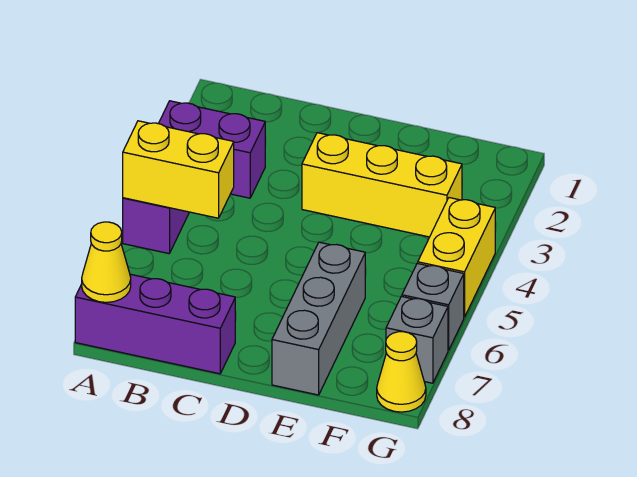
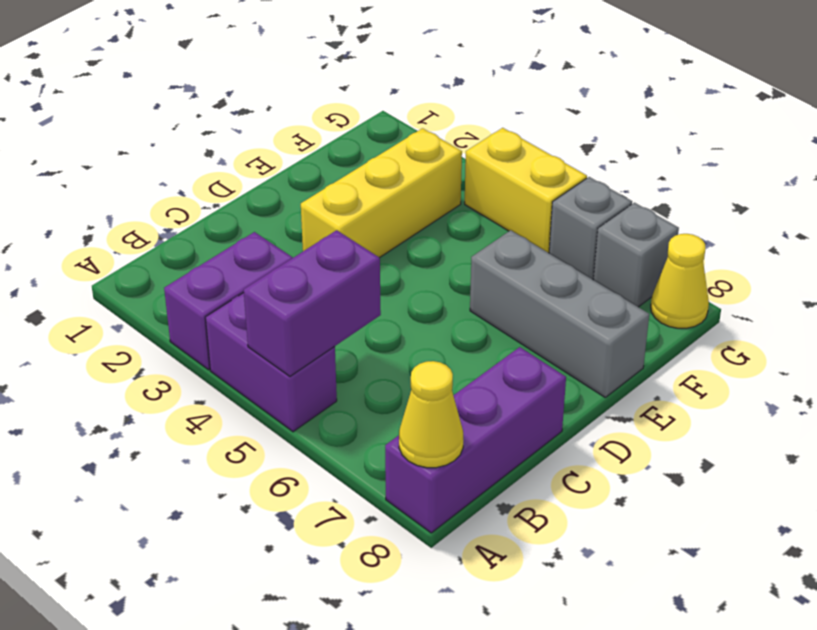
yellow brick A5:B5 level 2 -> purple brick A5:B5 level 2

